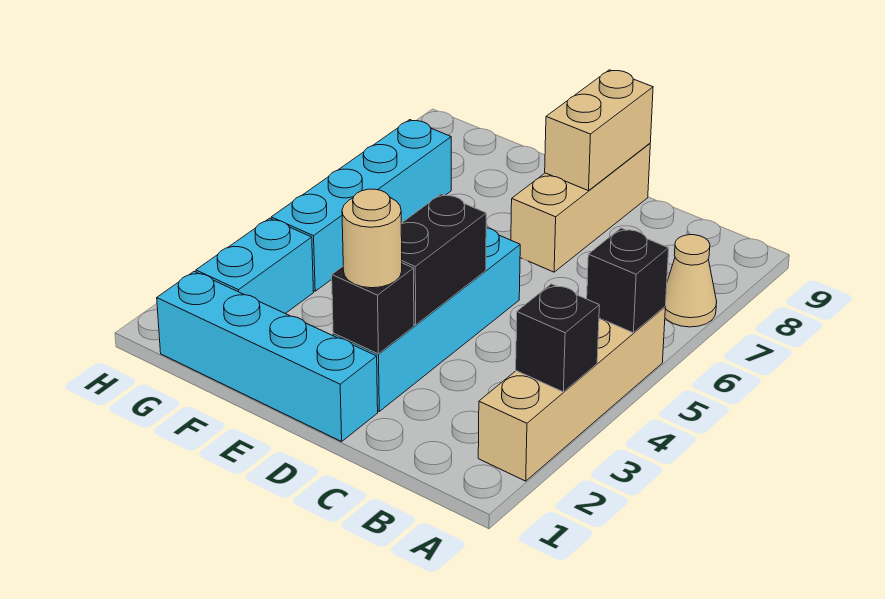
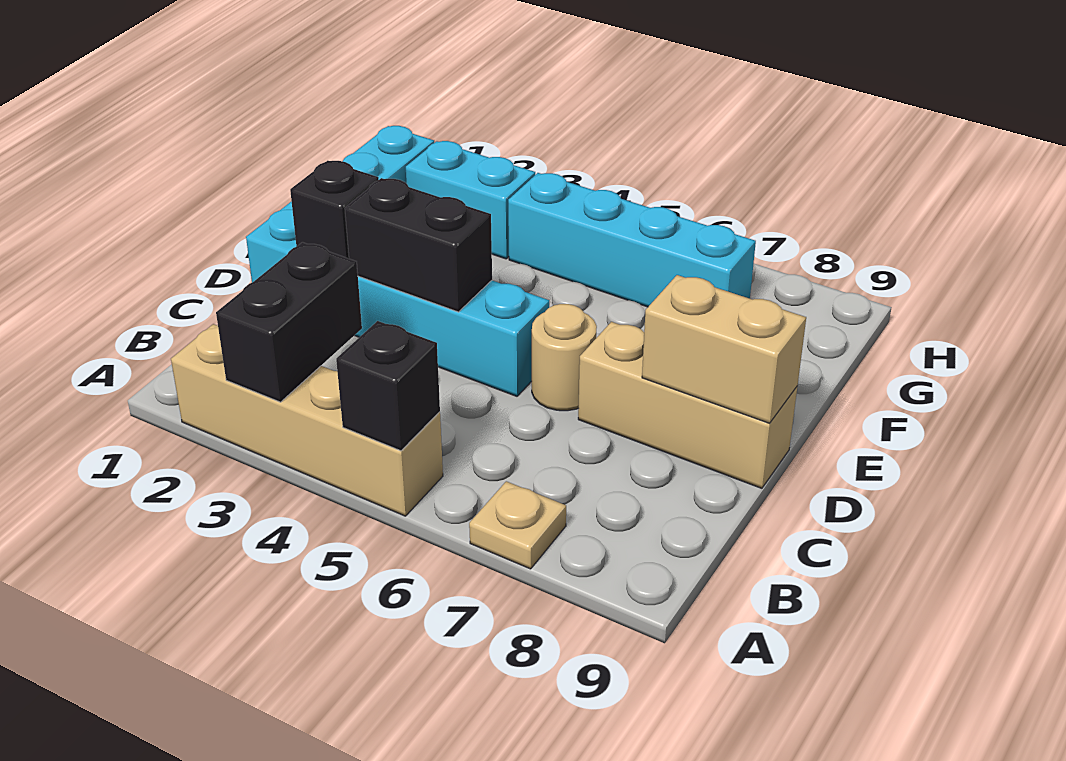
black brick A3 level 2 -> black brick A3:B3 level 2
tan cone A7 level 1 -> tan plate A7 level 1
tan round brick D2 level 3 -> tan round brick D6 level 1

